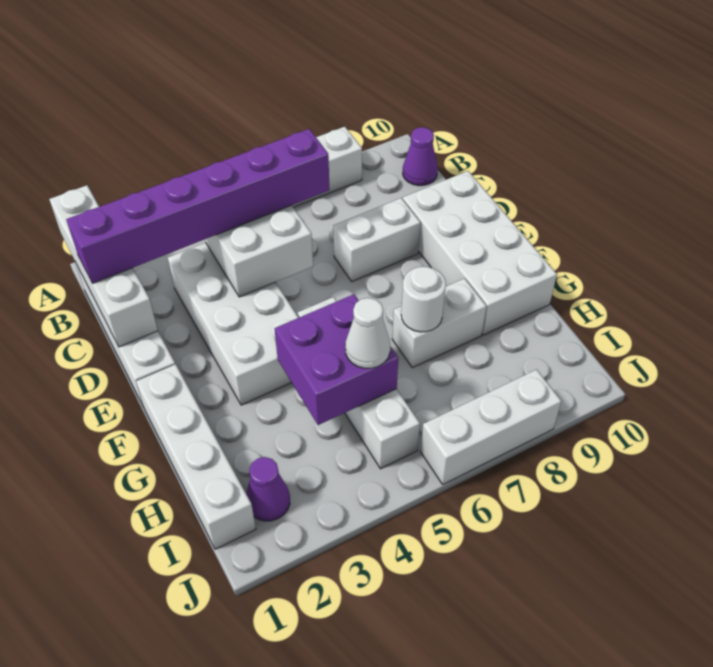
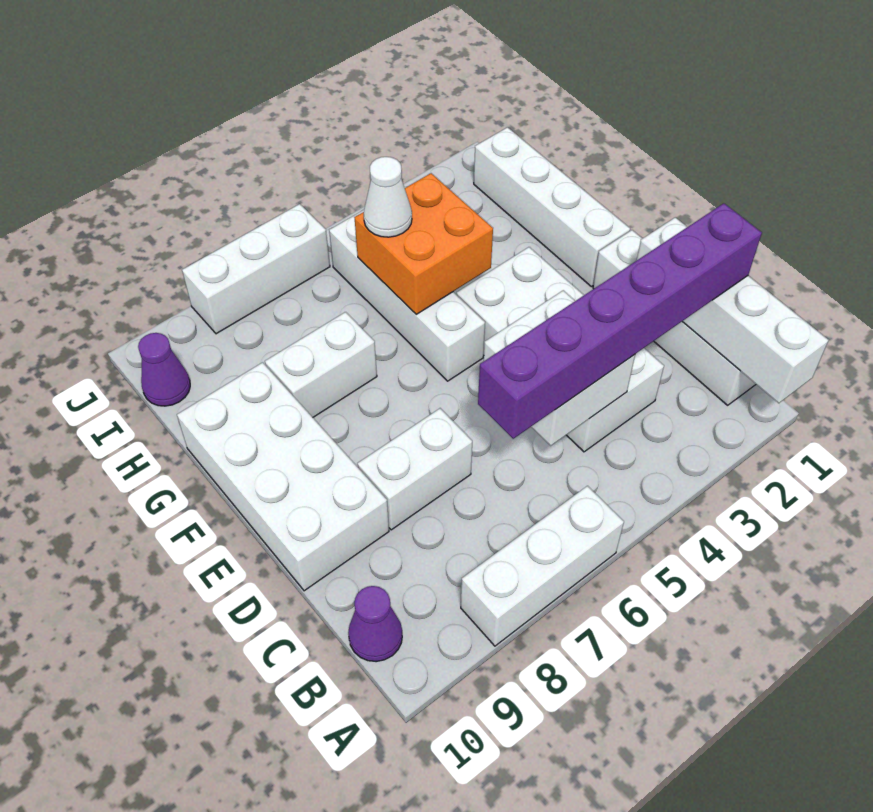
purple brick G4:H5 level 2 -> orange brick G4:H5 level 2
white round brick G7 level 2 -> none
purple cone I2 level 1 -> purple cone I10 level 1

